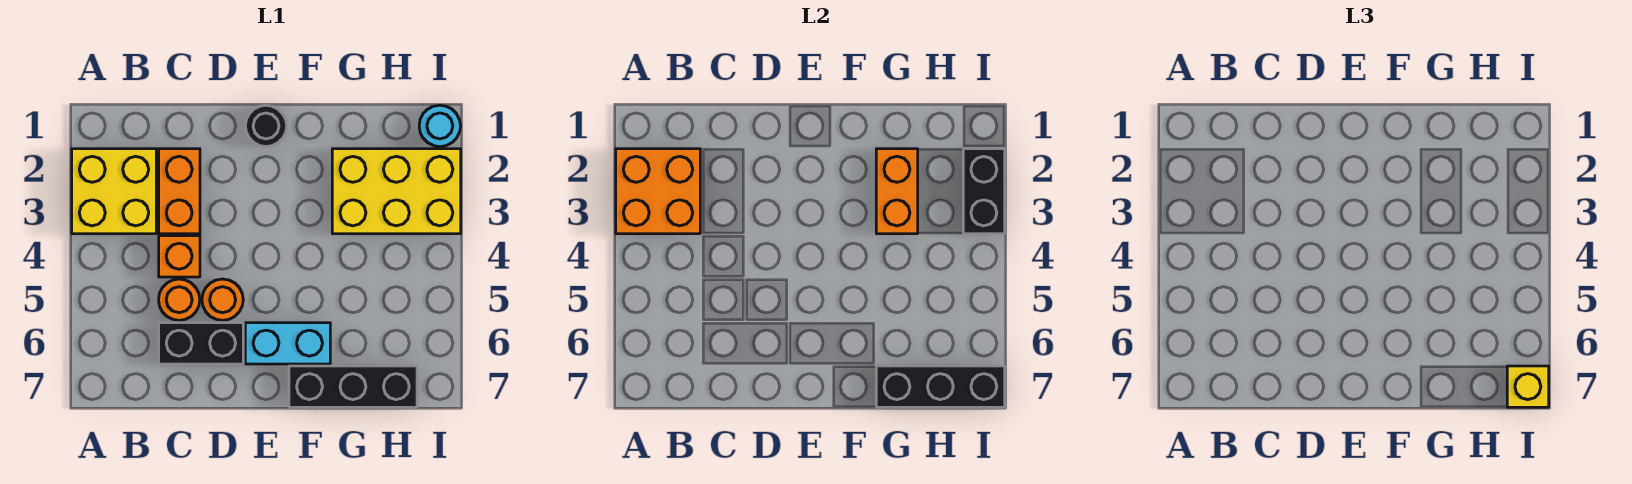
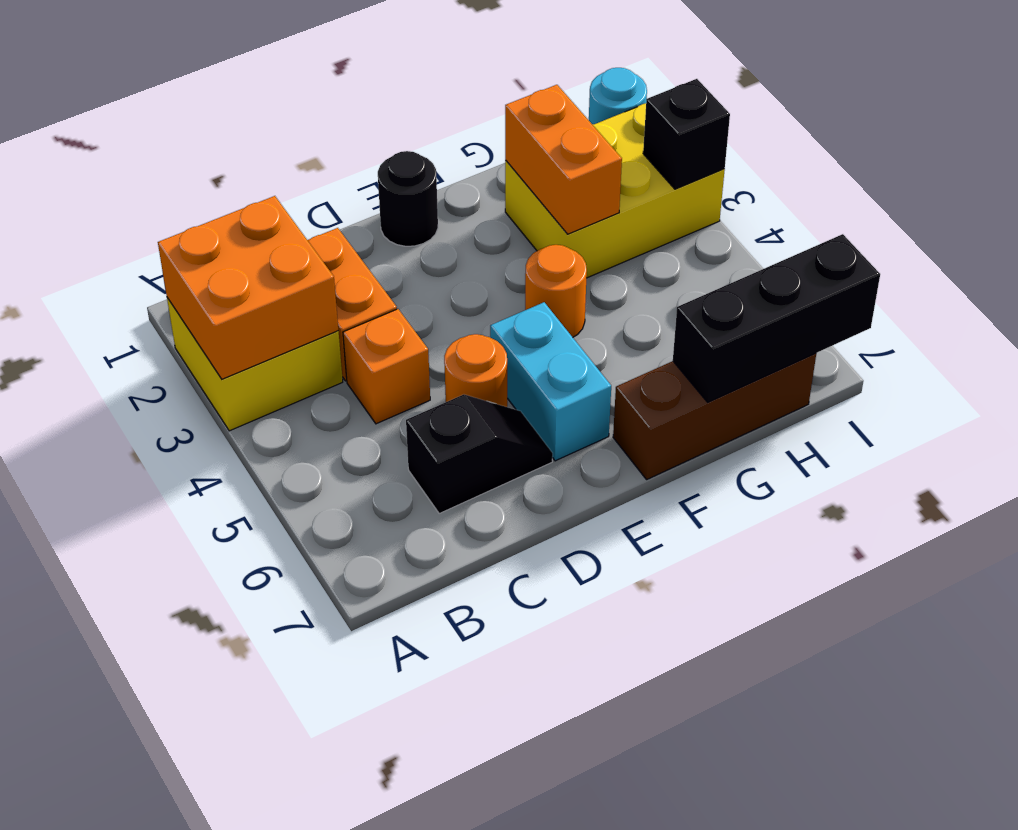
orange round brick C5 level 1 -> orange round brick F4 level 1
black brick C6:D6 level 1 -> black slope C6:D6 level 1 top C
cyan brick E6:F6 level 1 -> cyan brick E5:E6 level 1
black brick F7:H7 level 1 -> brown brick F7:H7 level 1
black brick I2:I3 level 2 -> black brick I3 level 2
yellow brick I7 level 3 -> none

